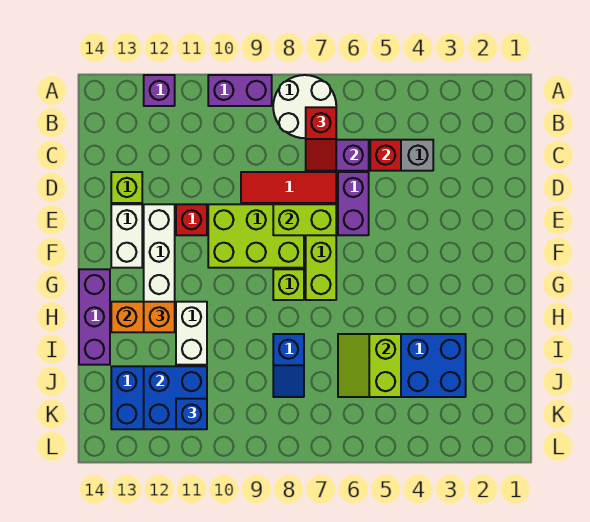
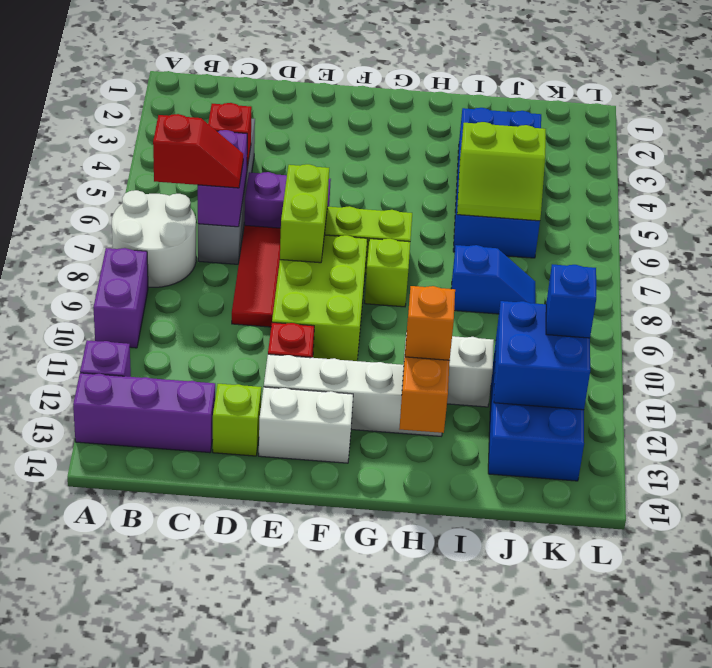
purple brick G14:I14 level 1 -> purple brick A13:C13 level 1

